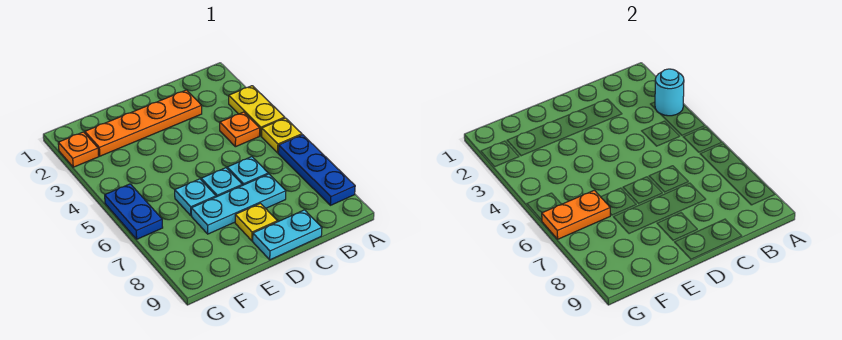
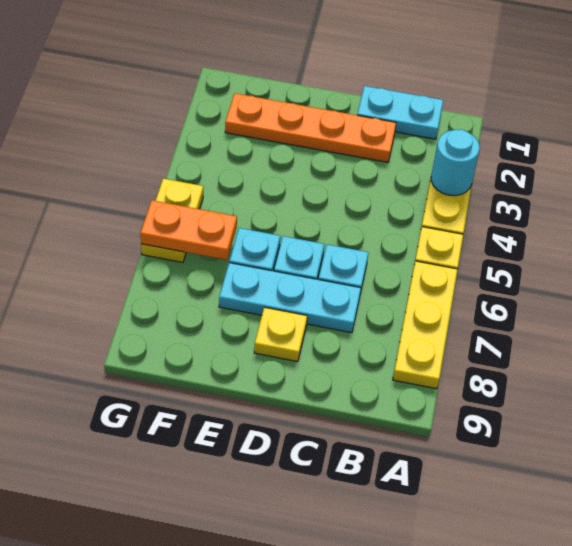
blue plate A6:A8 level 1 -> yellow plate A6:A8 level 1
orange plate B4 level 1 -> none
cyan plate C9:D9 level 1 -> cyan plate B1:C1 level 1
orange plate G2 level 1 -> none
blue plate G5:G6 level 1 -> yellow plate G5:G6 level 1

